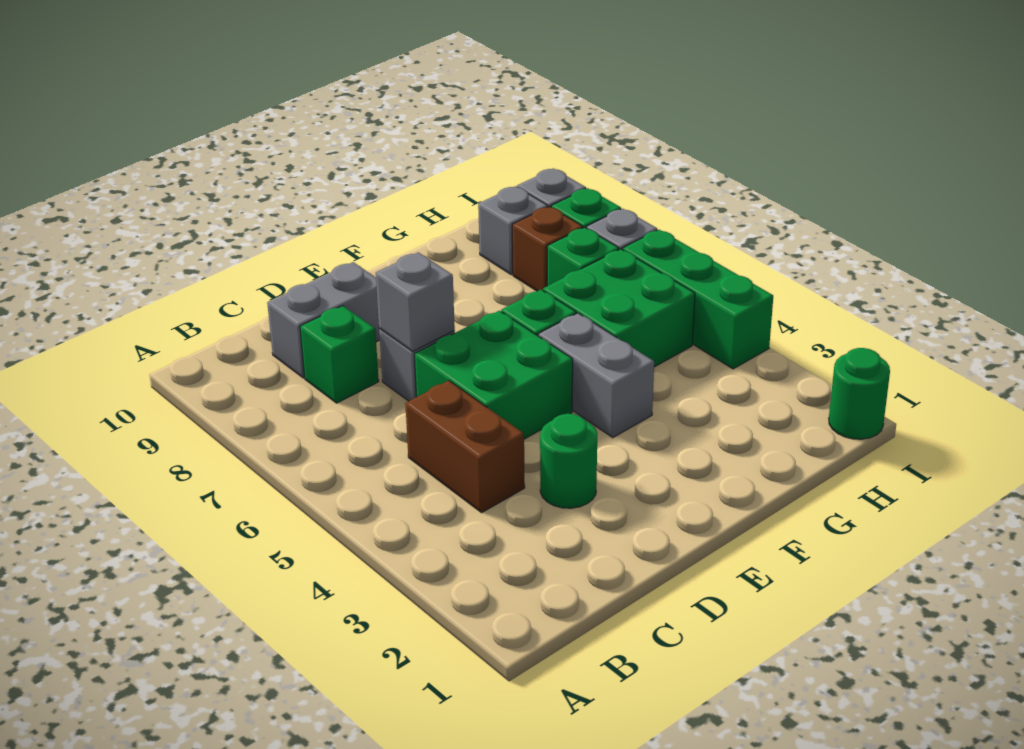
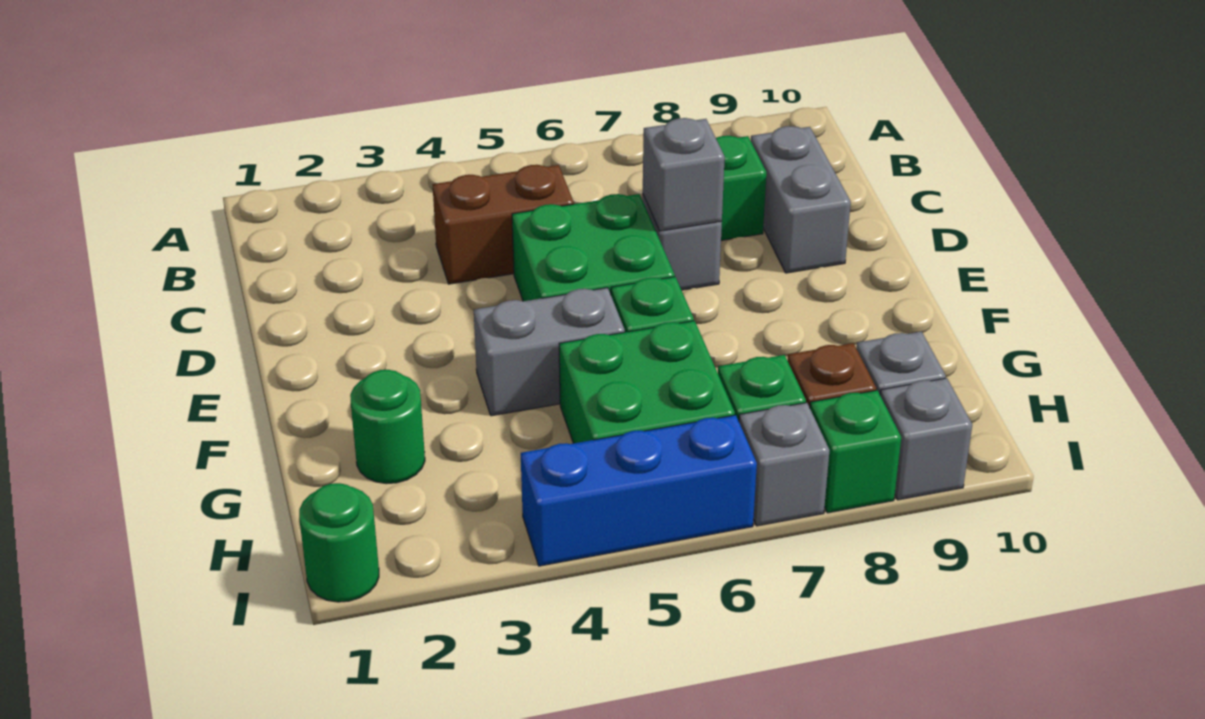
green round brick D3 level 1 -> green round brick G2 level 1
green brick I4:I6 level 1 -> blue brick I4:I6 level 1

